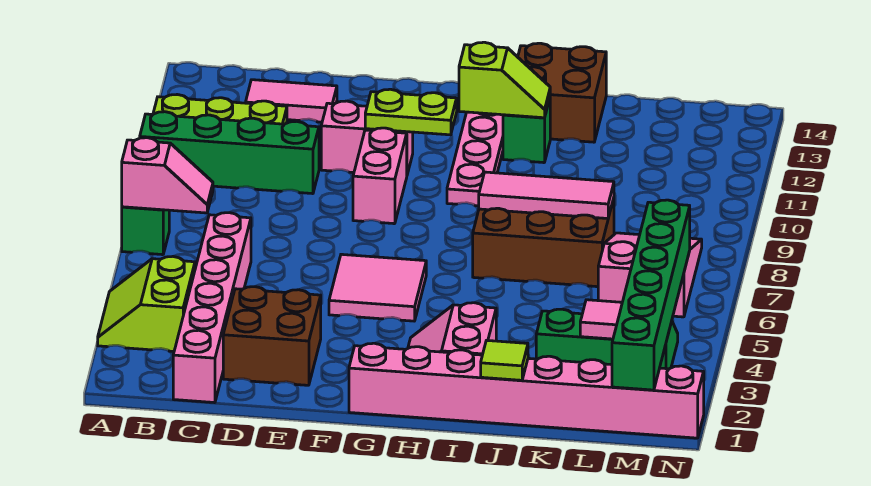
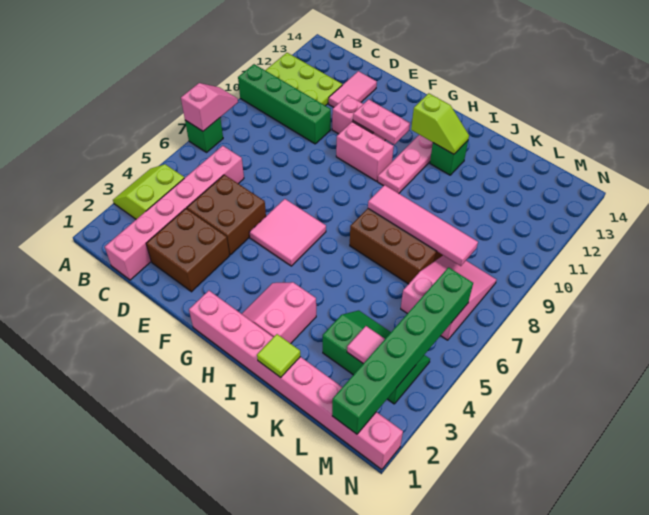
pink slope A7:B7 level 2 top A -> pink slope A7:A8 level 2 top 7
pink tile C13:D13 level 1 -> pink tile D12:D13 level 1
pink brick F9:F10 level 1 -> pink brick F10:G10 level 1
lime plate F11:G11 level 2 -> pink plate F11:G11 level 2
pink tile I8:K8 level 2 -> pink tile I8:L8 level 2
brown brick I13:J14 level 1 -> brown brick D4:E5 level 1

